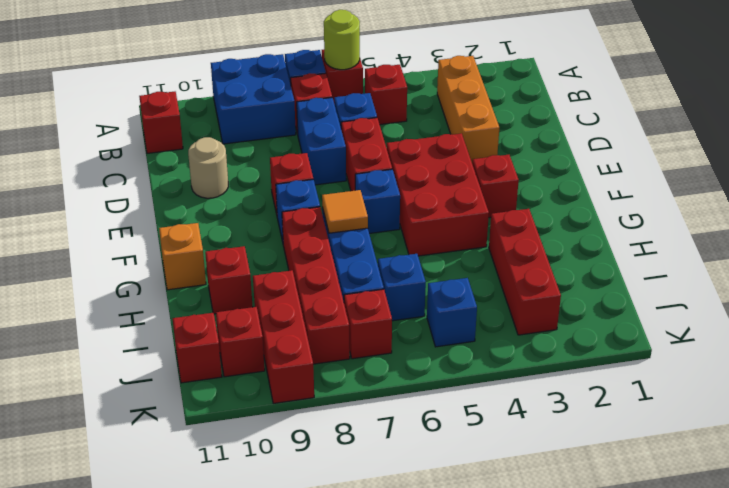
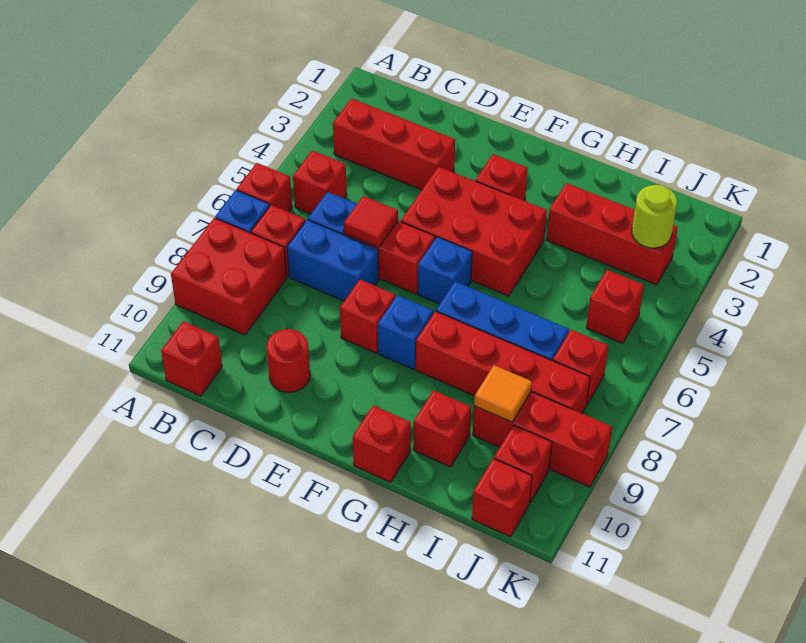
lime round brick A6 level 2 -> lime round brick J3 level 2
blue brick A8:B9 level 1 -> red brick A8:B9 level 1
orange brick B3:D3 level 1 -> red brick B3:D3 level 1
none -> red tile D6 level 2
tan round brick D10 level 1 -> red round brick D10 level 1
orange tile G7 level 2 -> orange tile I9 level 2
orange brick G11 level 1 -> red brick G11 level 1
blue brick I6 level 1 -> none
blue brick J5 level 1 -> red brick J5 level 1

